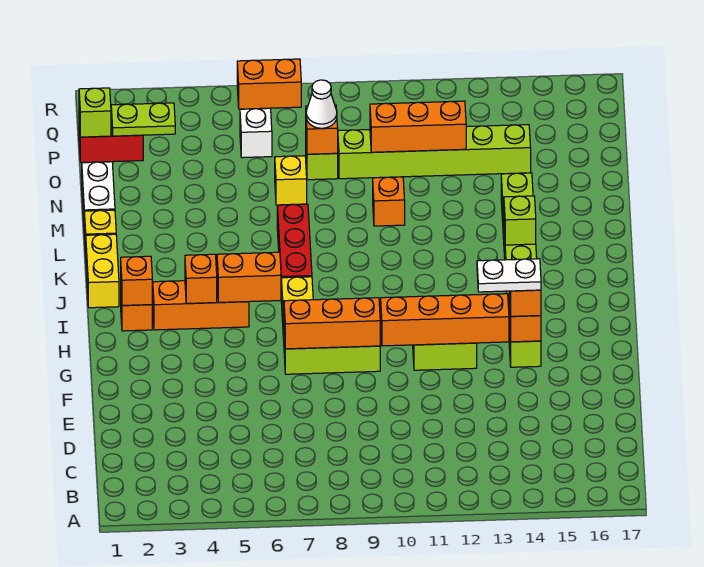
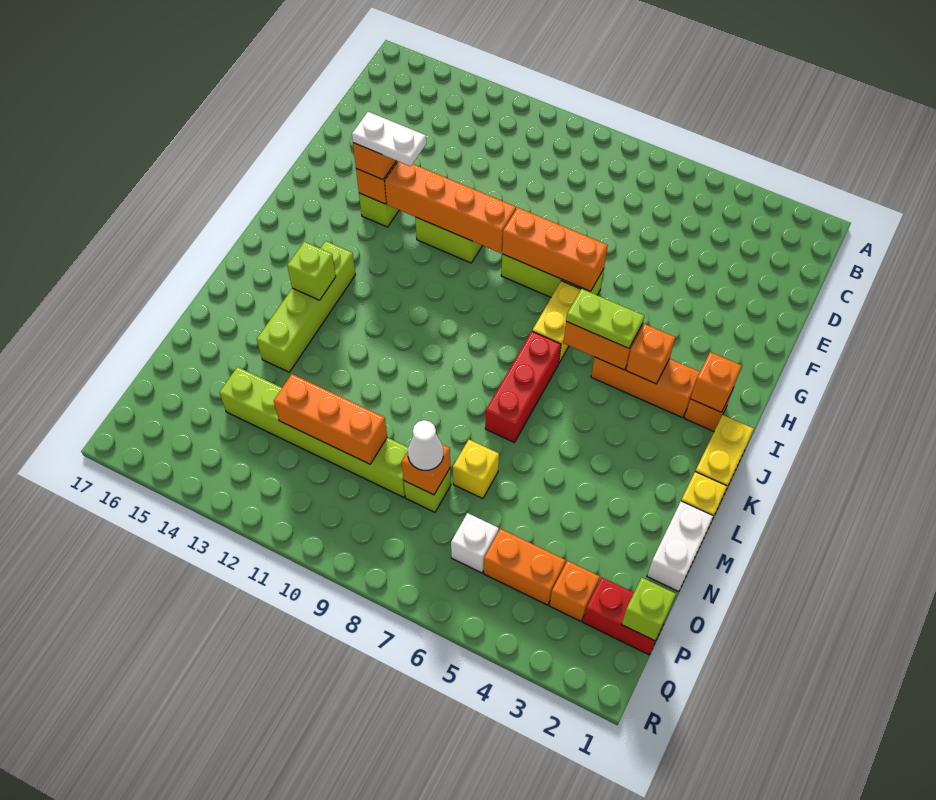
orange brick M10 level 1 -> orange brick P3 level 1
lime plate P2:P3 level 2 -> lime plate I5:I6 level 3
orange brick R6:R7 level 1 -> orange brick P4:P5 level 1

